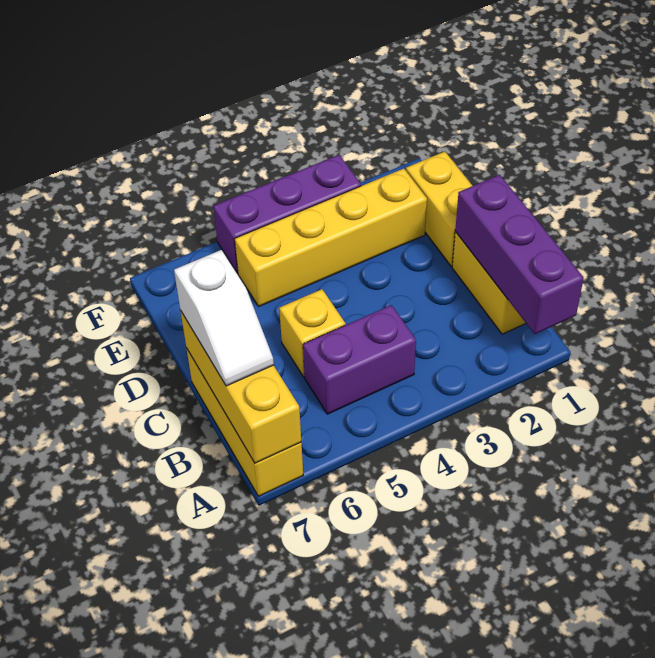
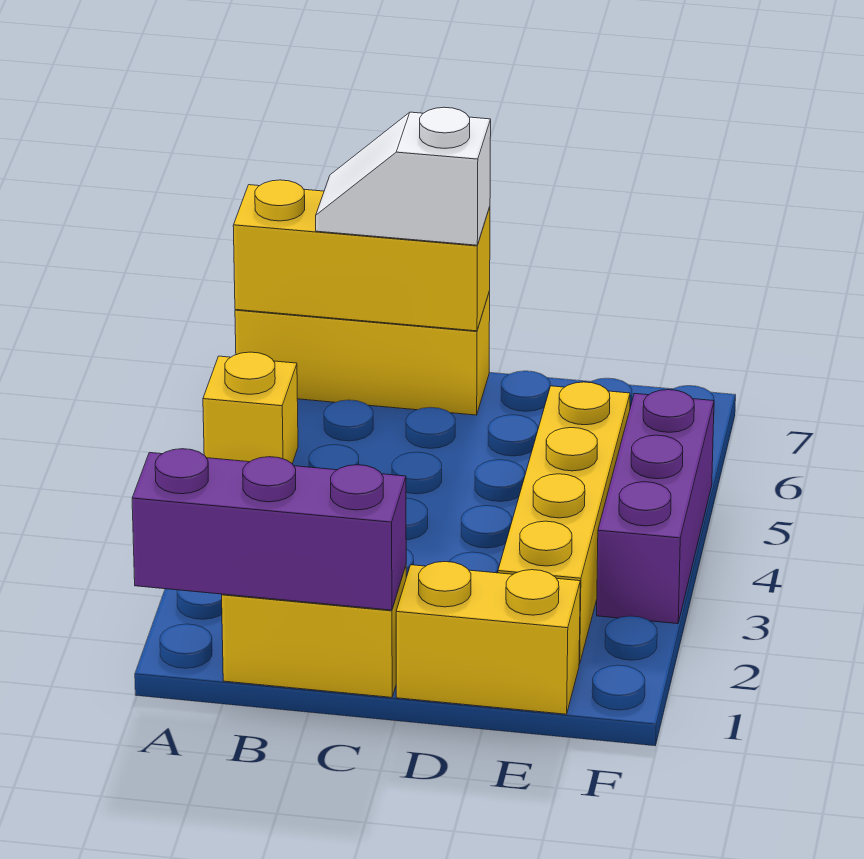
purple brick B4:B5 level 1 -> none
yellow brick C5 level 1 -> yellow brick A5 level 1

